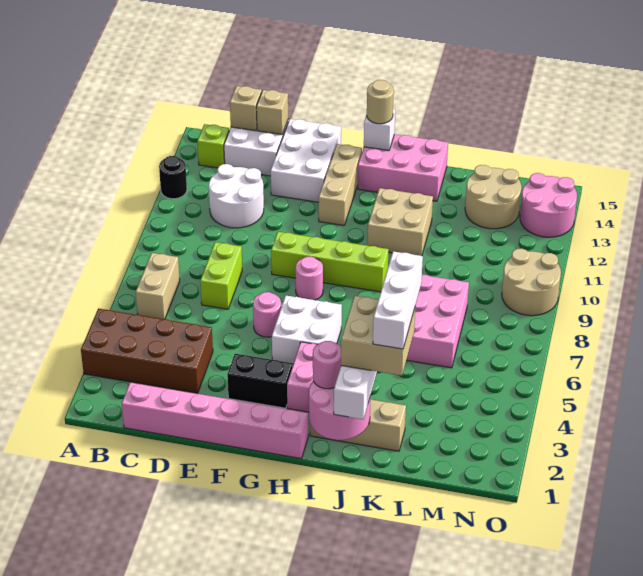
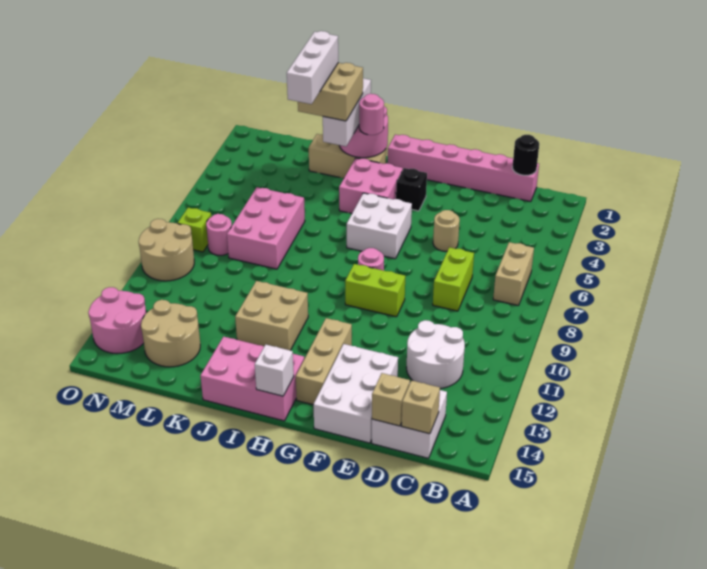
brown brick A3:D4 level 1 -> none
black round brick A12 level 1 -> black round brick C1 level 2
lime brick B14 level 1 -> lime brick N8 level 1
black brick F3:G3 level 1 -> black brick G3 level 1
pink round brick F6 level 1 -> pink round brick M8 level 1
lime brick F9:I9 level 1 -> lime brick F9:G9 level 1
tan round brick H15 level 3 -> tan round brick E5 level 1

